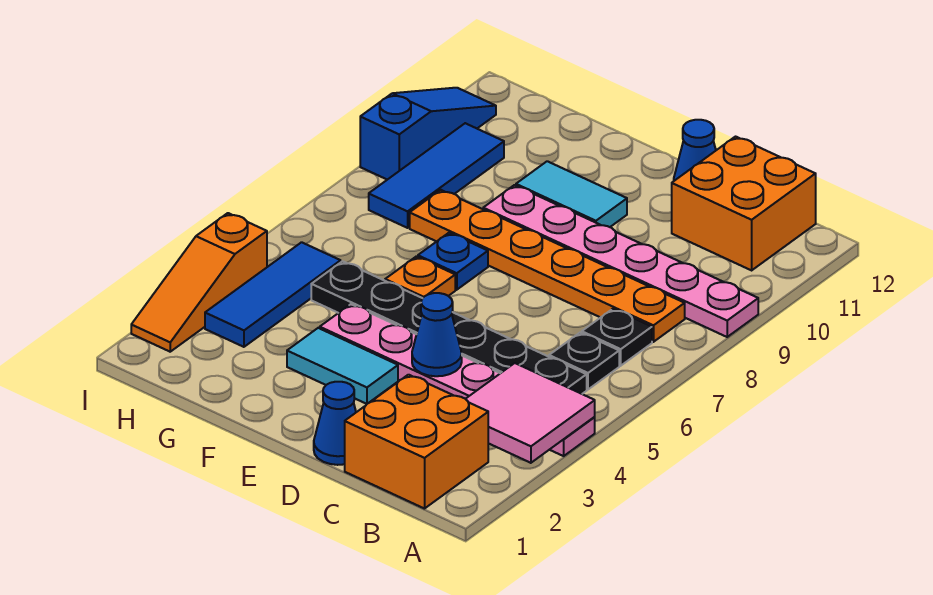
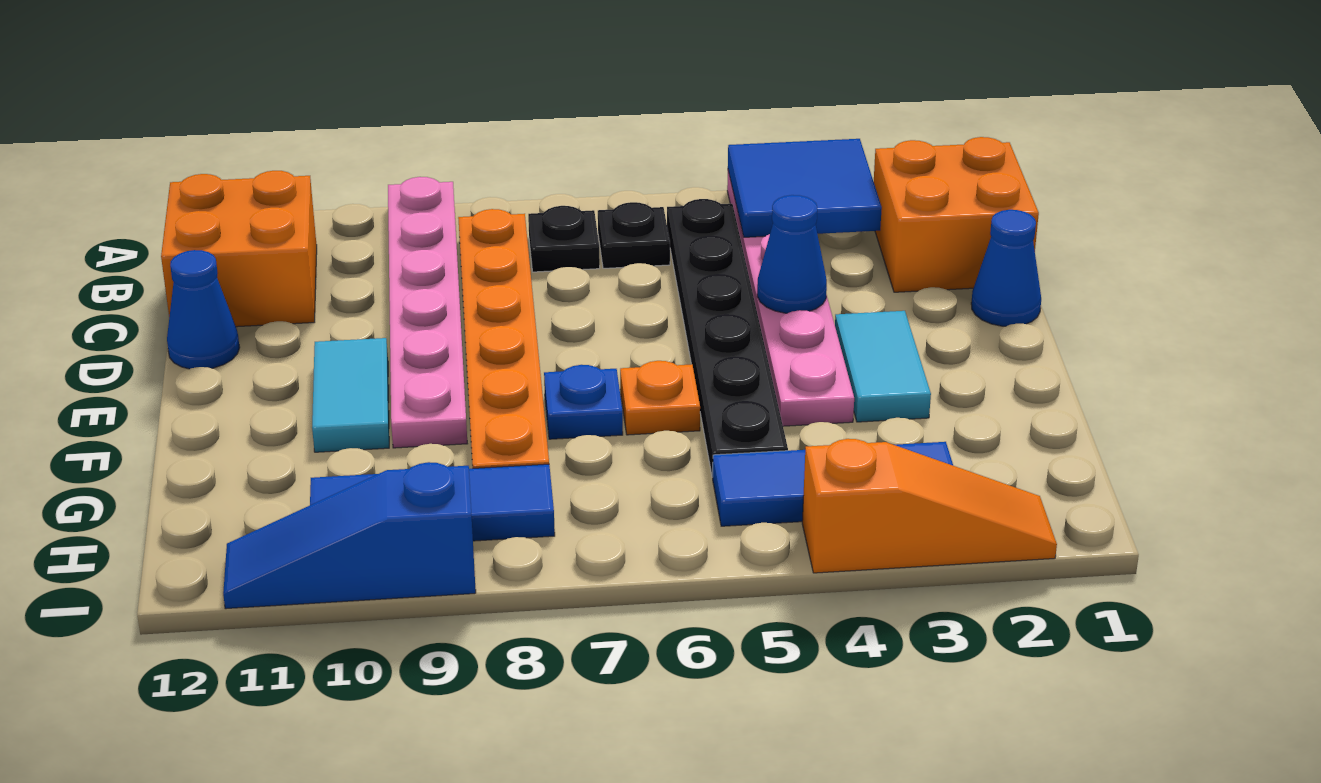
pink tile A3:B4 level 2 -> blue tile A3:B4 level 2

